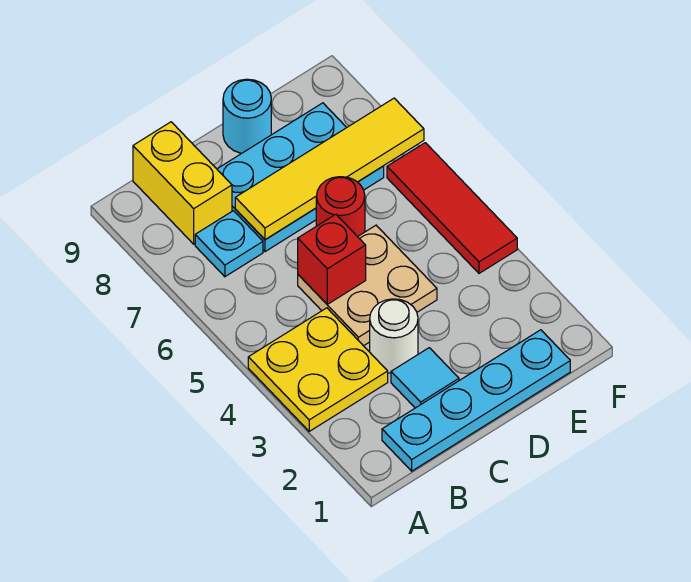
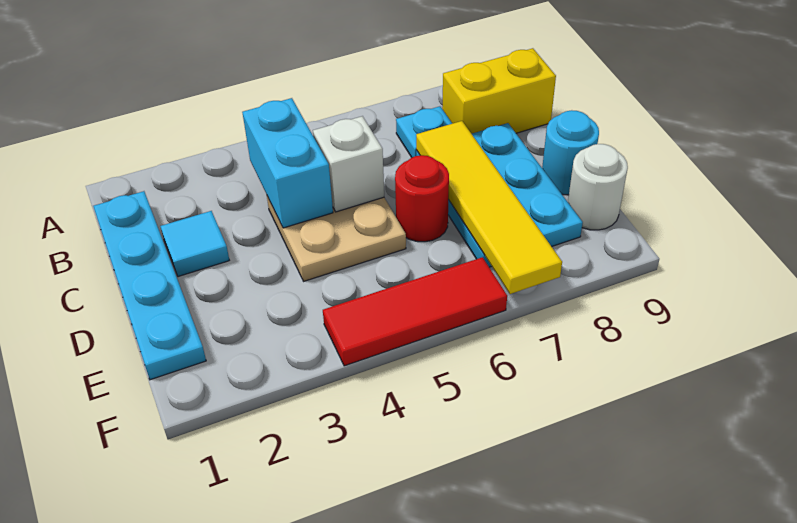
yellow plate A3:B4 level 1 -> none
none -> cyan brick B4:C4 level 2
white round brick C3 level 1 -> white round brick E9 level 1
red brick C5 level 2 -> white brick C5 level 2

